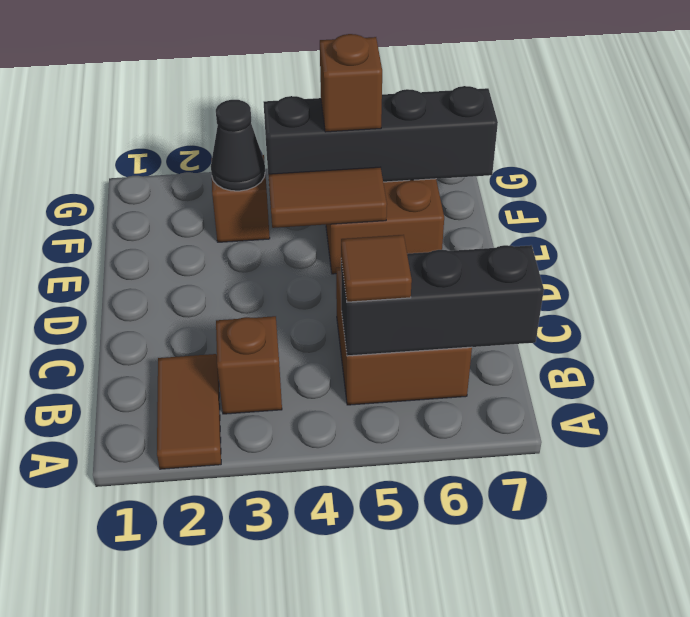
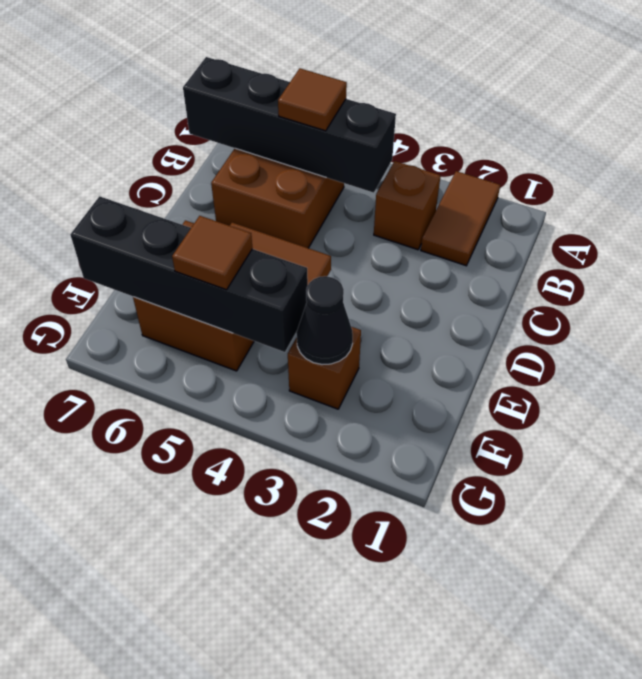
black brick B5:B7 level 2 -> black brick B4:B7 level 2
brown brick F5 level 3 -> brown tile F5 level 3

